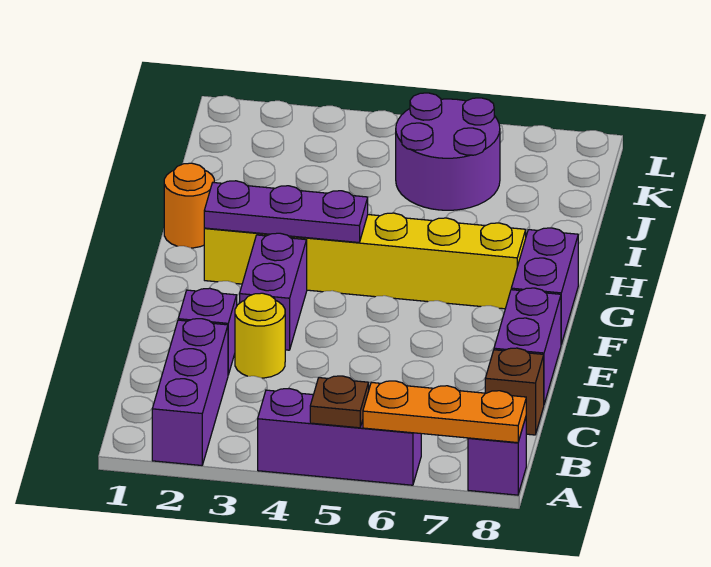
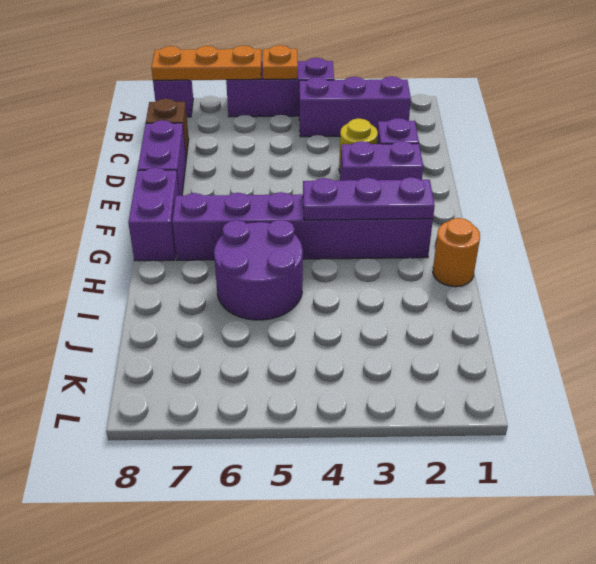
purple brick A2:C2 level 1 -> purple brick B2:B4 level 1
brown plate A5 level 2 -> orange plate A5 level 2
purple brick E3:F3 level 1 -> purple brick E2:E3 level 1
yellow brick G2:G7 level 1 -> purple brick G2:G7 level 1
purple round brick J5:K6 level 1 -> purple round brick H5:I6 level 1

